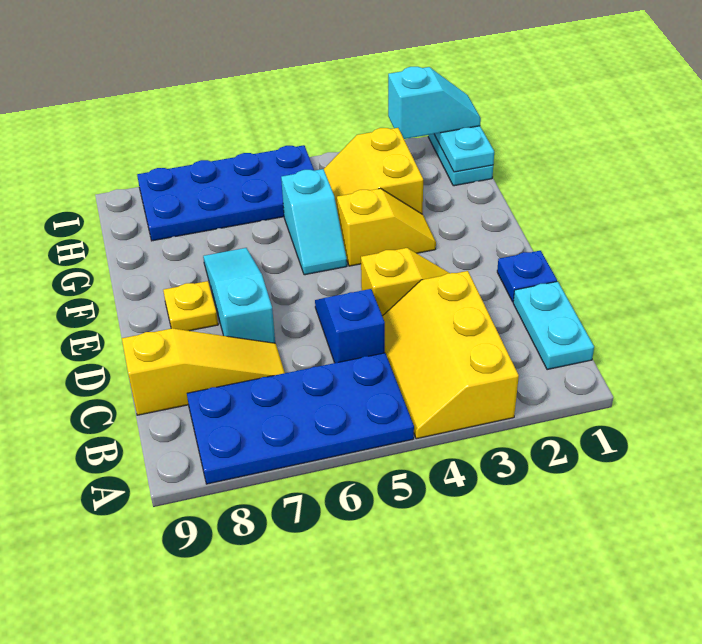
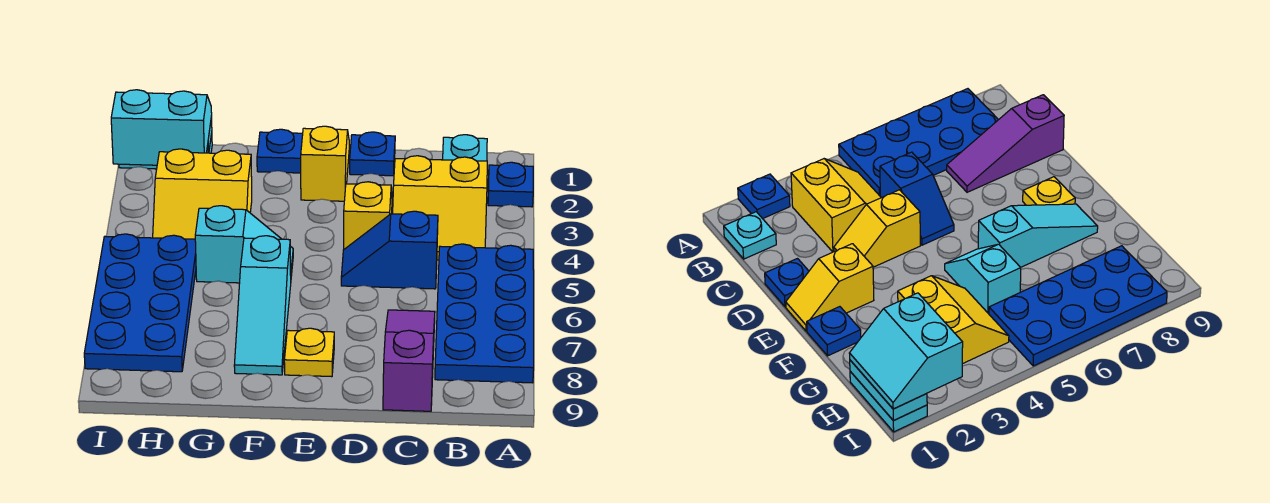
none -> blue plate A2 level 1
yellow slope A3:C4 level 1 top 3 -> yellow slope B3:C4 level 1 top 3
cyan plate B1:C1 level 1 -> cyan plate B1 level 1
yellow slope C7:C9 level 1 top 9 -> purple slope C7:C9 level 1 top 9
cyan slope D7:F7 level 1 top D -> cyan slope F6:F8 level 1 top 6
none -> blue plate F1 level 1
yellow slope F3:F4 level 1 top 4 -> yellow slope E1:E2 level 1 top 2
cyan slope I1:I2 level 3 top 2 -> cyan slope H1:I2 level 3 top 2

